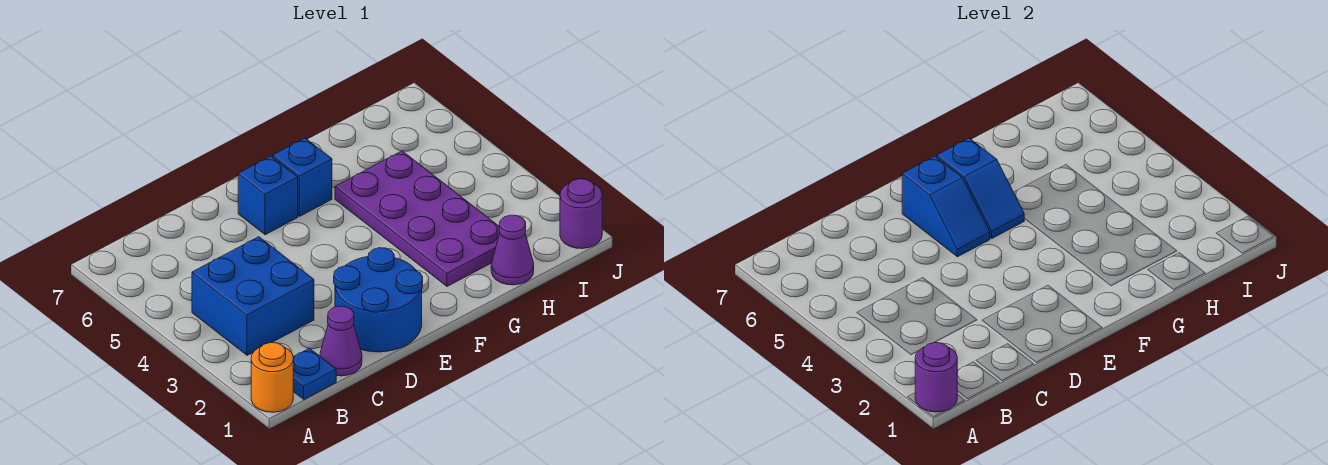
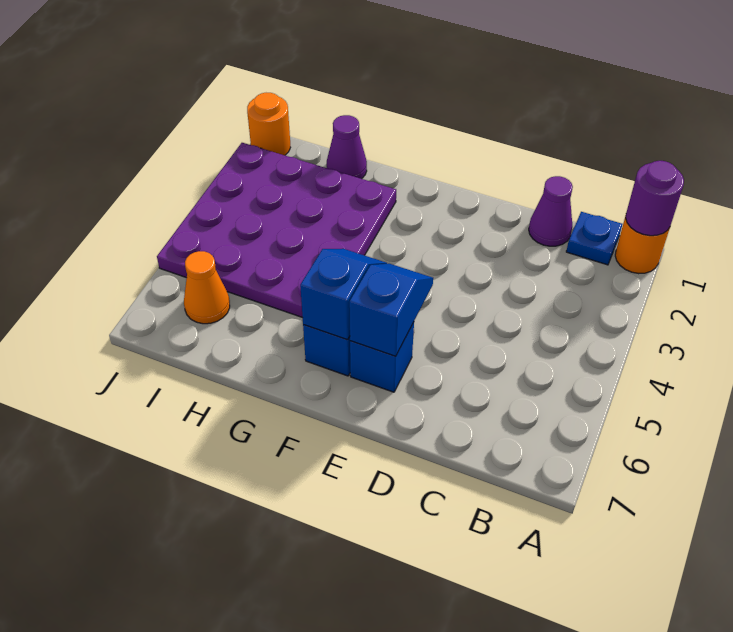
blue brick B3:C4 level 1 -> none
blue round brick D1:E2 level 1 -> none
purple plate G2:H5 level 1 -> purple plate G2:J5 level 1
none -> orange cone I6 level 1
purple round brick J1 level 1 -> orange round brick J1 level 1

